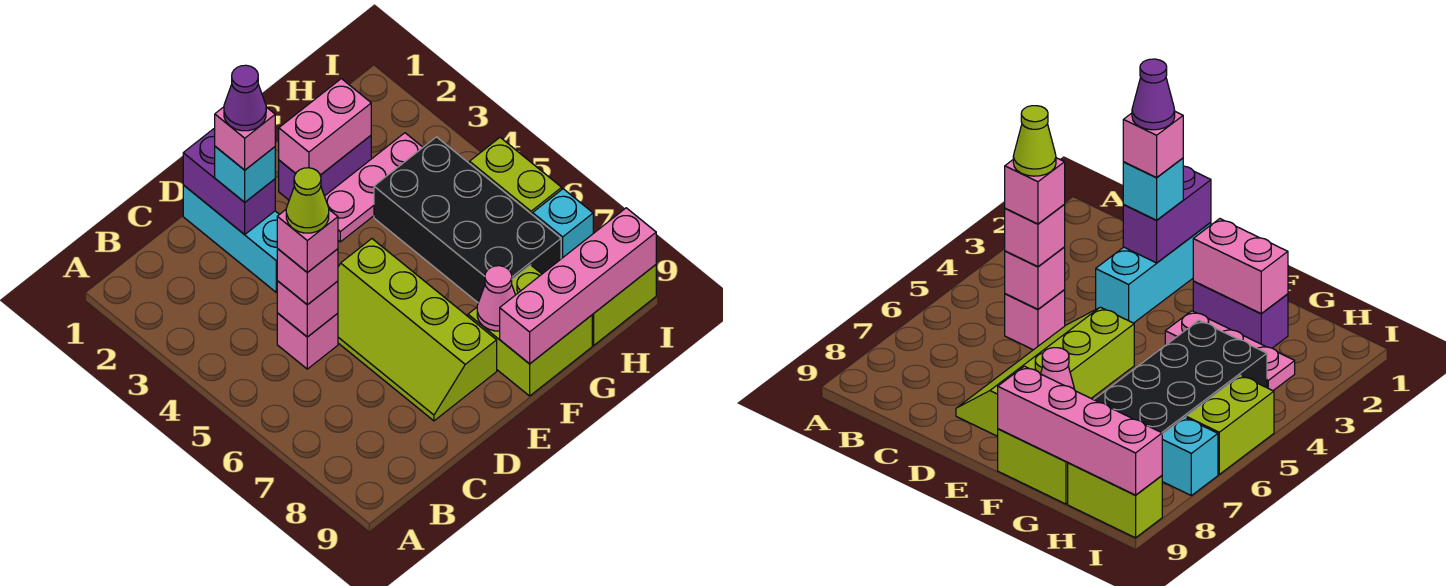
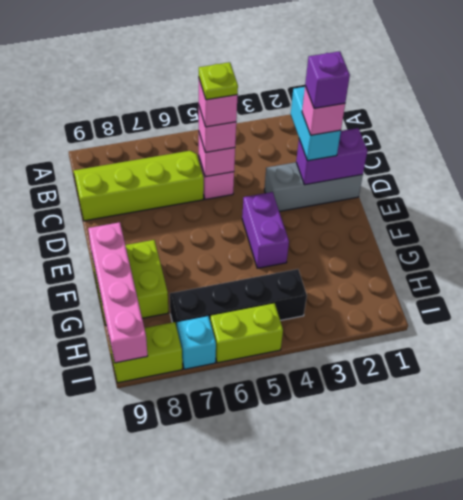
lime cone C5 level 5 -> lime plate C5 level 5
cyan brick D1:D3 level 1 -> grey brick D1:D3 level 1
cyan brick D2 level 3 -> cyan brick C2:D2 level 3
purple cone D2 level 5 -> purple brick D2 level 5
lime slope D5:E8 level 1 top E -> lime slope B6:C9 level 1 top C
purple brick F2:G2 level 1 -> purple brick E4:F4 level 1
pink brick F2:G2 level 2 -> none
pink plate F3:H3 level 1 -> none
pink cone F8 level 2 -> none
black brick G4:H7 level 1 -> black brick H4:H7 level 1
lime brick H9:I9 level 1 -> lime brick I8:I9 level 1

